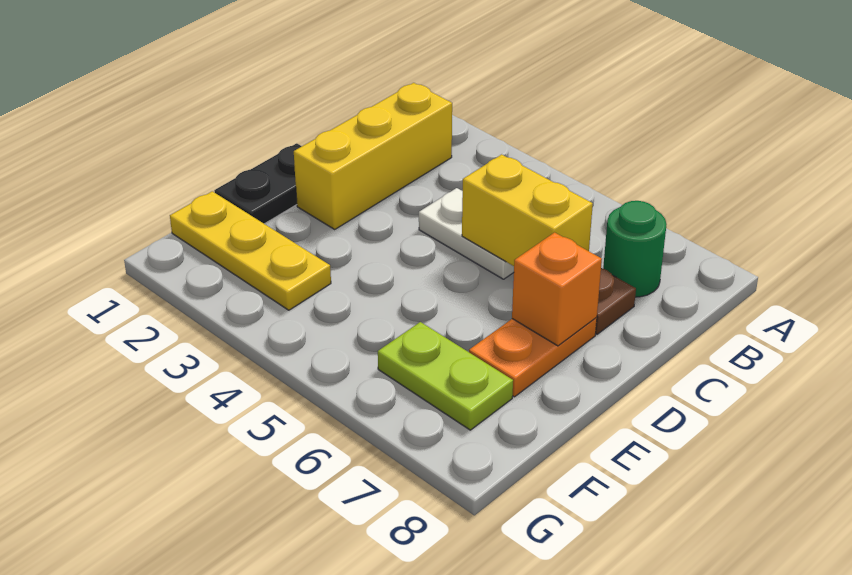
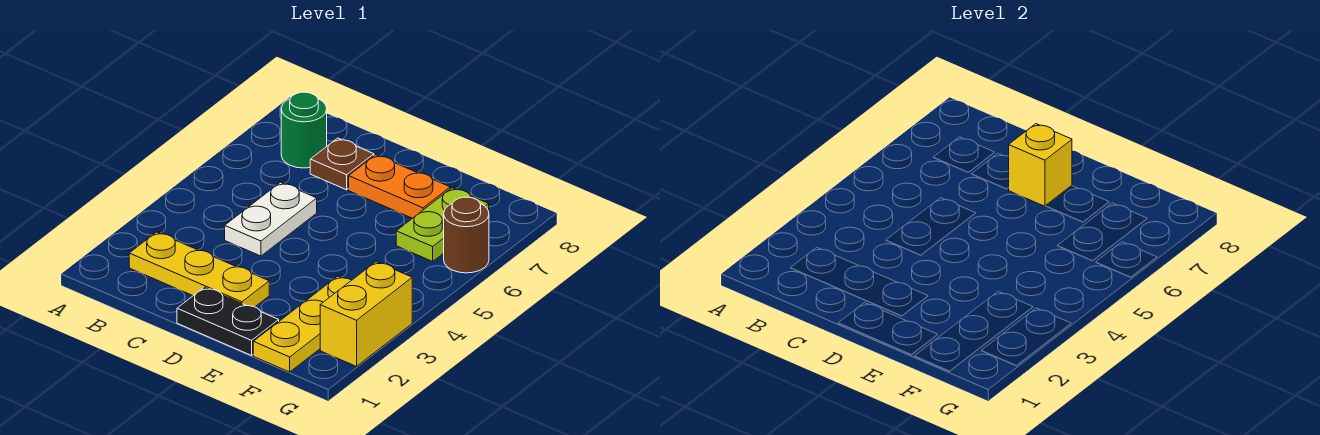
yellow brick B2:D2 level 1 -> yellow plate B2:D2 level 1
yellow brick C5:C6 level 2 -> yellow brick G2:G3 level 1
orange brick D7 level 2 -> yellow brick D7 level 2
none -> brown round brick G6 level 1

